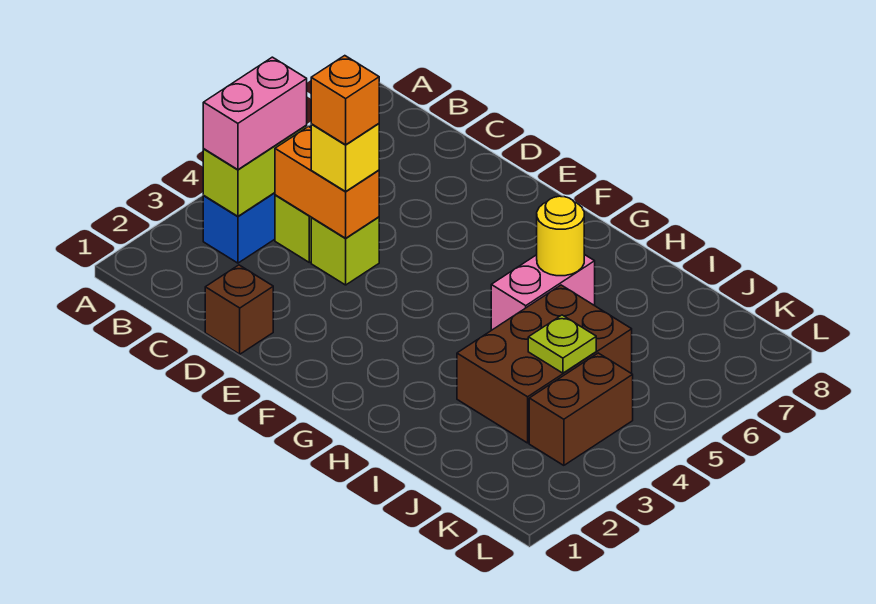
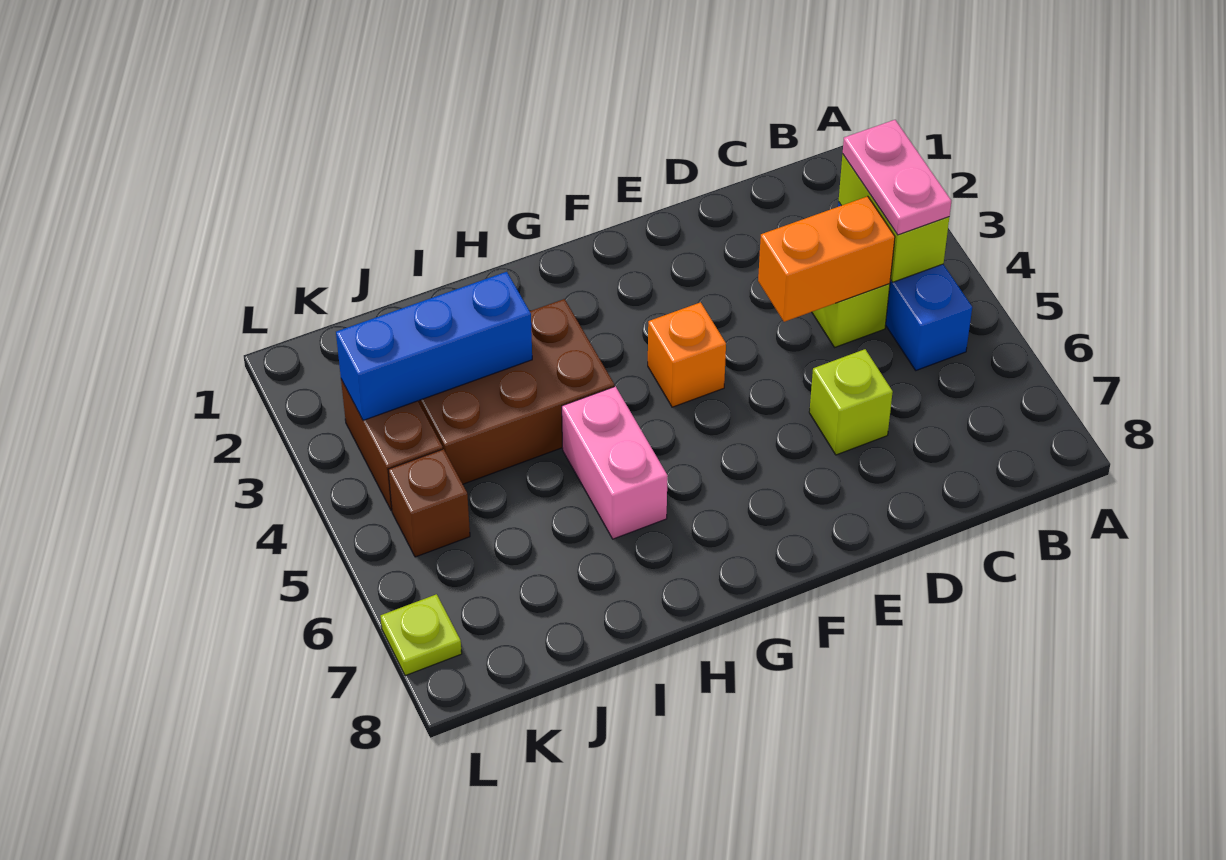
pink brick B3:B4 level 3 -> pink plate B3:B4 level 3
brown brick D1 level 1 -> brown brick K5 level 1
lime brick D4 level 1 -> lime brick D6 level 1
yellow brick D4 level 3 -> none
orange brick D4 level 4 -> orange brick F4 level 1
yellow round brick H6 level 2 -> none
brown brick I3:J5 level 1 -> brown brick H3:J4 level 1
none -> blue brick I3:K3 level 2
lime plate J4 level 2 -> lime plate L7 level 1

